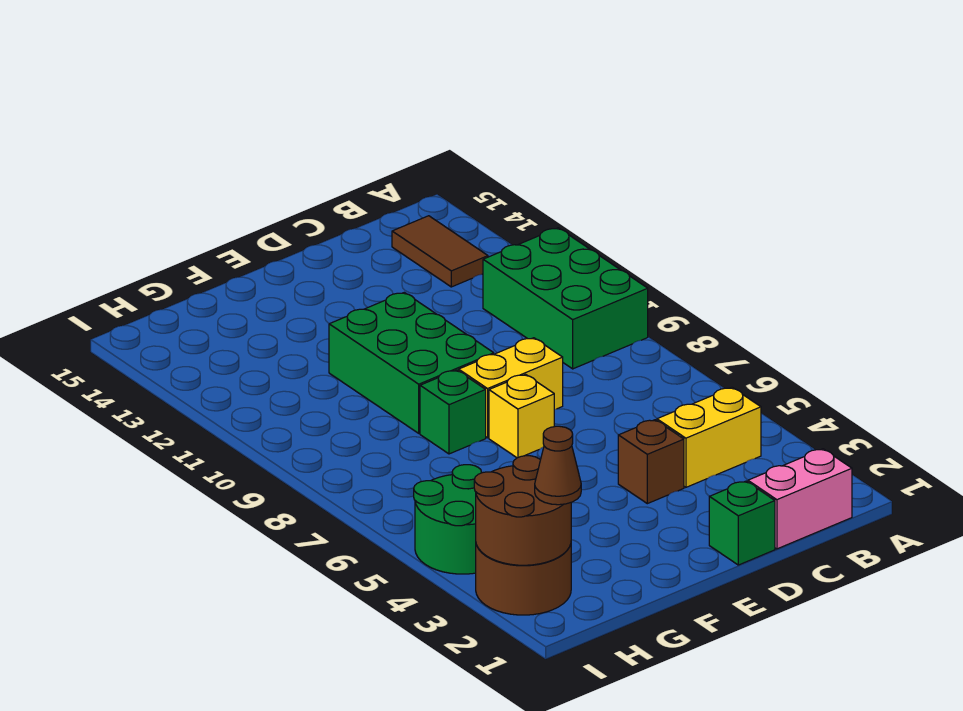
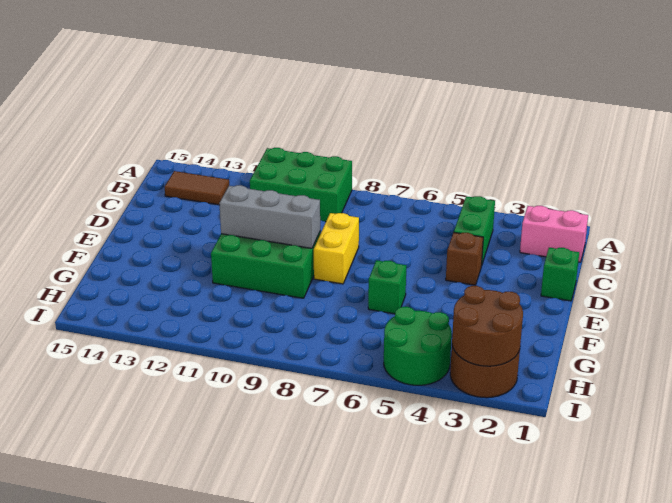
pink brick B1:C1 level 1 -> pink brick B1:B2 level 1
yellow brick B4:C4 level 1 -> green brick B4:C4 level 1
yellow brick E7 level 1 -> none
none -> grey brick E9:E11 level 2
green brick F8 level 1 -> green brick F6 level 1
brown cone H2 level 3 -> none

